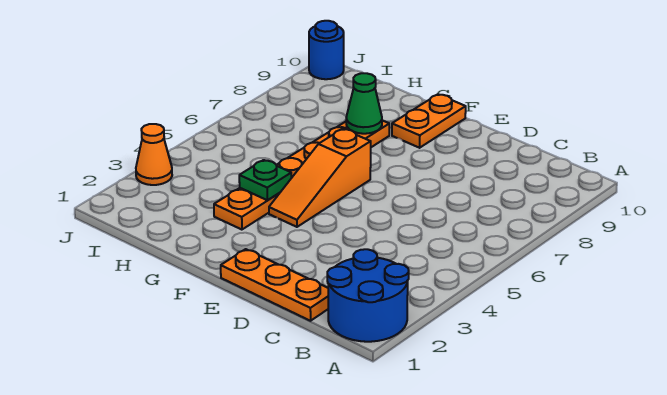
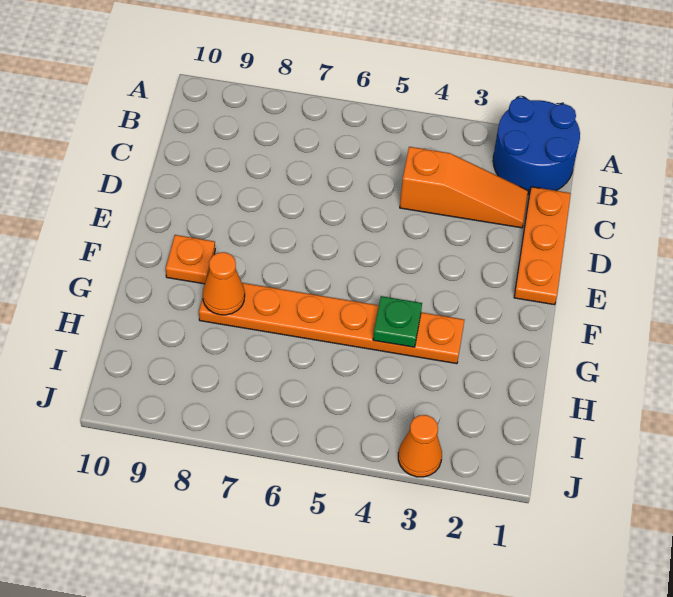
orange slope F4:F6 level 1 top 6 -> orange slope C2:C4 level 1 top 4
orange plate F9:F10 level 1 -> orange plate F9 level 1
green cone G8 level 2 -> orange cone G8 level 2
blue round brick J10 level 1 -> none

